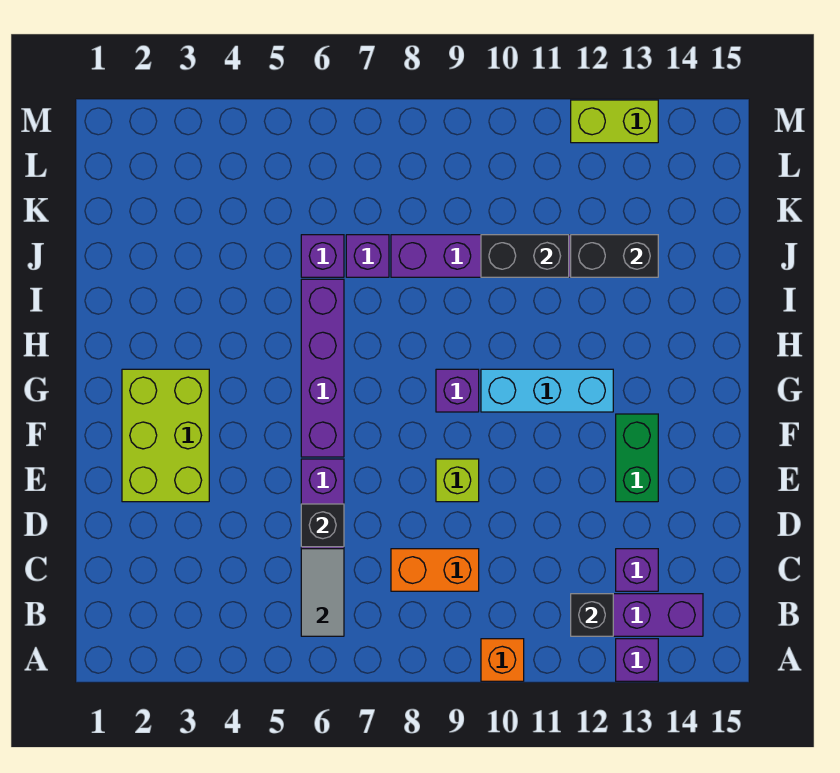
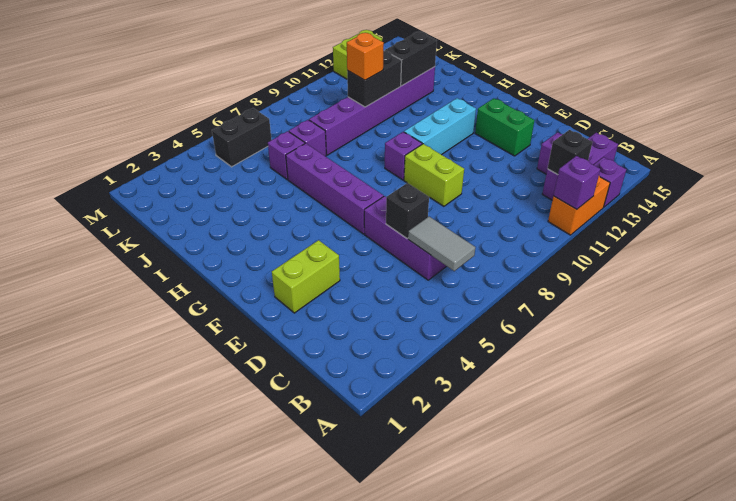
orange brick A10 level 1 -> orange brick J10 level 3
none -> purple brick A11 level 2
orange brick C8:C9 level 1 -> orange brick A11:A12 level 1
lime brick E2:G3 level 1 -> lime brick E2:E3 level 1
lime brick E9 level 1 -> lime brick E9:F9 level 1
none -> black brick L5:L6 level 1

